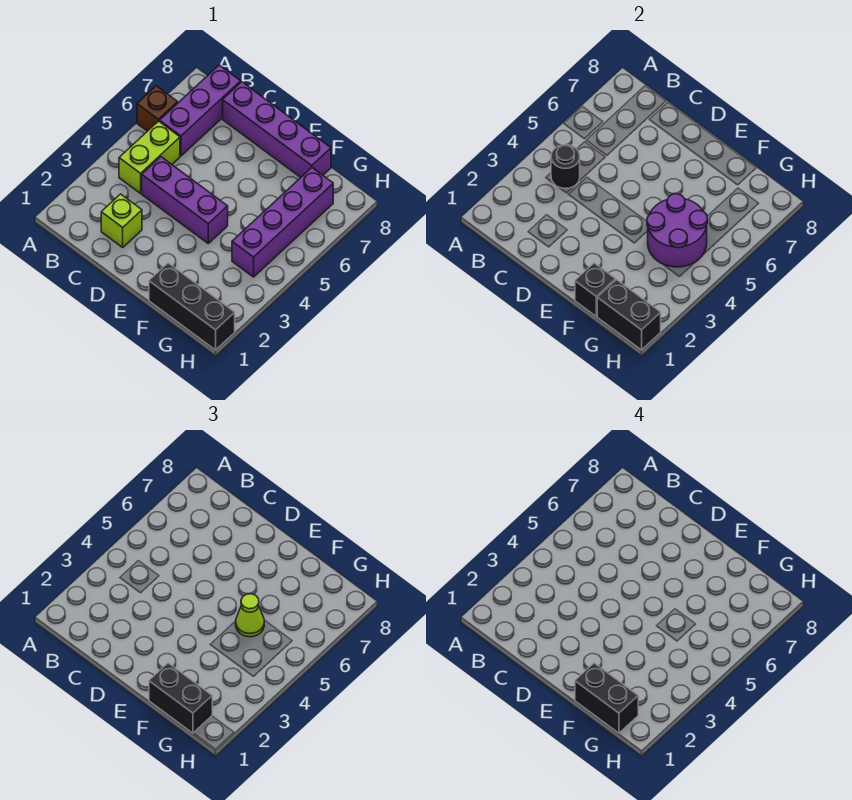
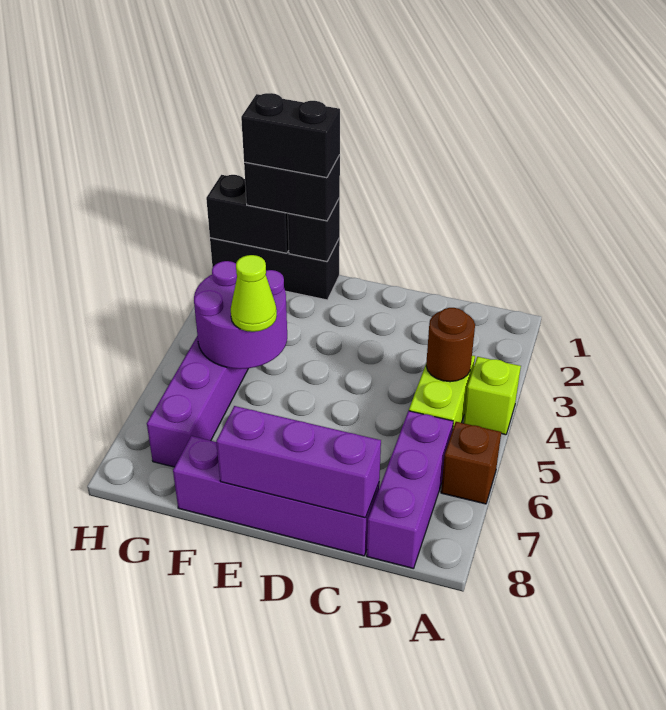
black round brick B4 level 2 -> brown round brick B4 level 2
lime brick C2 level 1 -> lime brick A4 level 1
purple brick C4:E4 level 1 -> purple brick C8:E8 level 2

